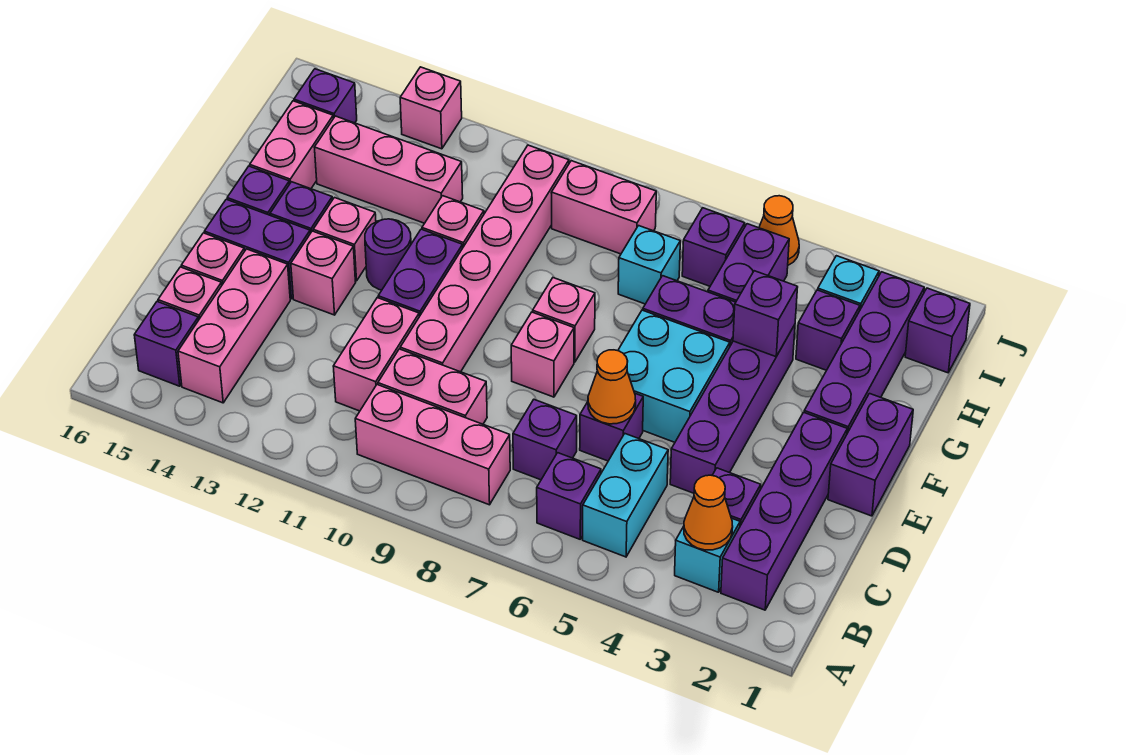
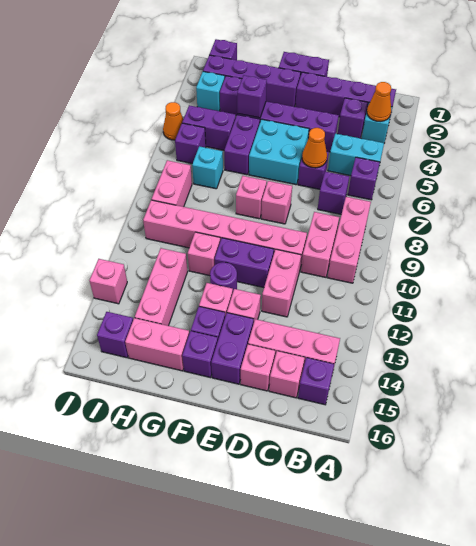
pink brick C11:D11 level 1 -> pink brick D11:D12 level 1

